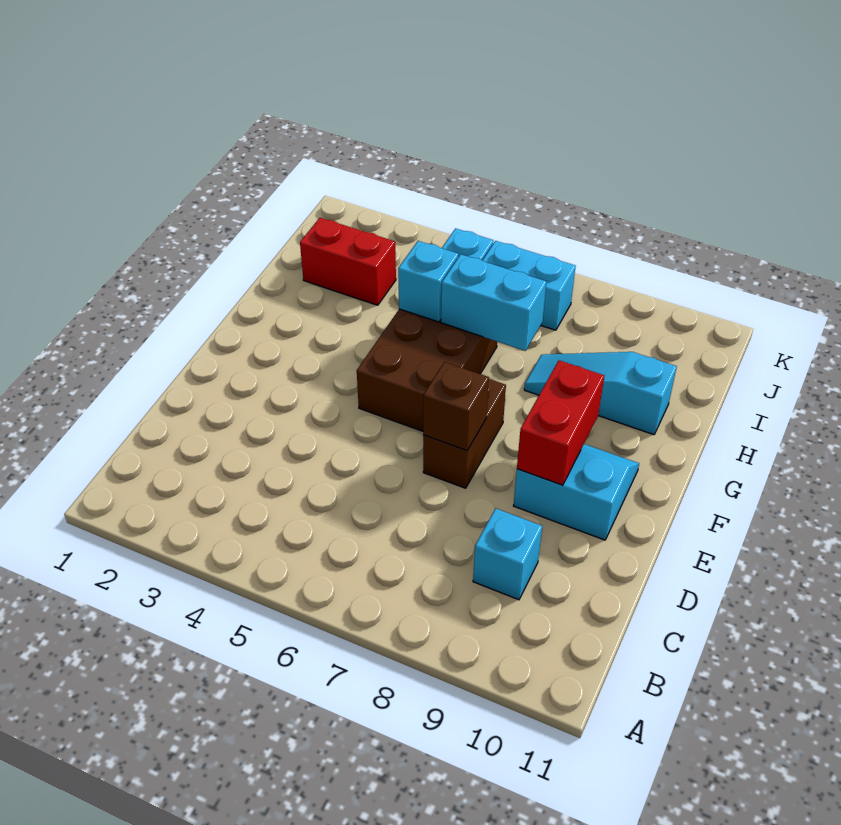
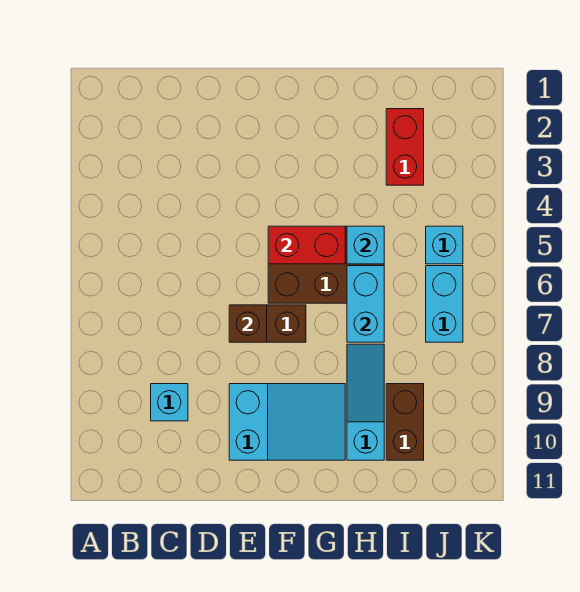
cyan slope E9:F10 level 1 top E -> cyan slope E9:G10 level 1 top E
red brick E9:F9 level 2 -> red brick F5:G5 level 2
none -> brown brick I9:I10 level 1

